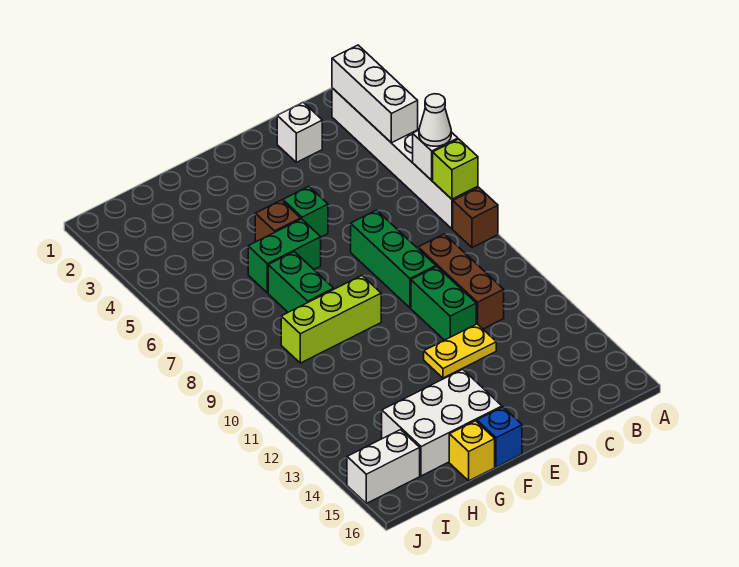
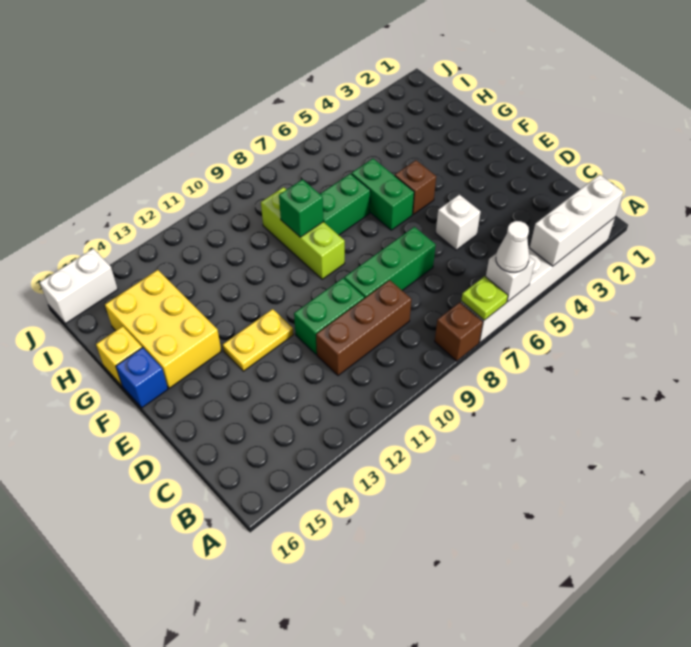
lime brick A7 level 2 -> lime plate A7 level 2
white brick C2 level 1 -> white brick D5 level 1
yellow plate D12:E12 level 1 -> yellow plate E12:E13 level 1
green brick E5 level 1 -> green brick G9 level 2
white brick F14:H15 level 1 -> yellow brick F14:H15 level 1
white brick I15:J15 level 1 -> white brick J15:J16 level 1

